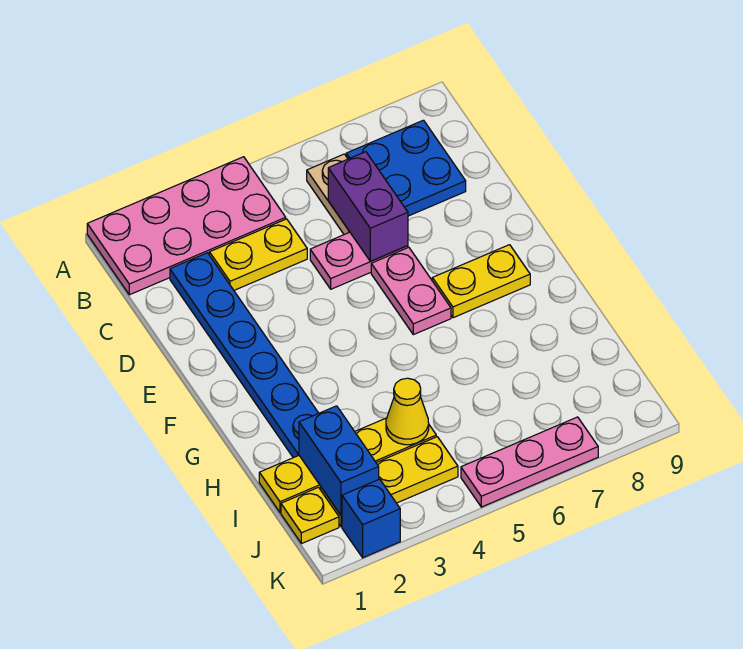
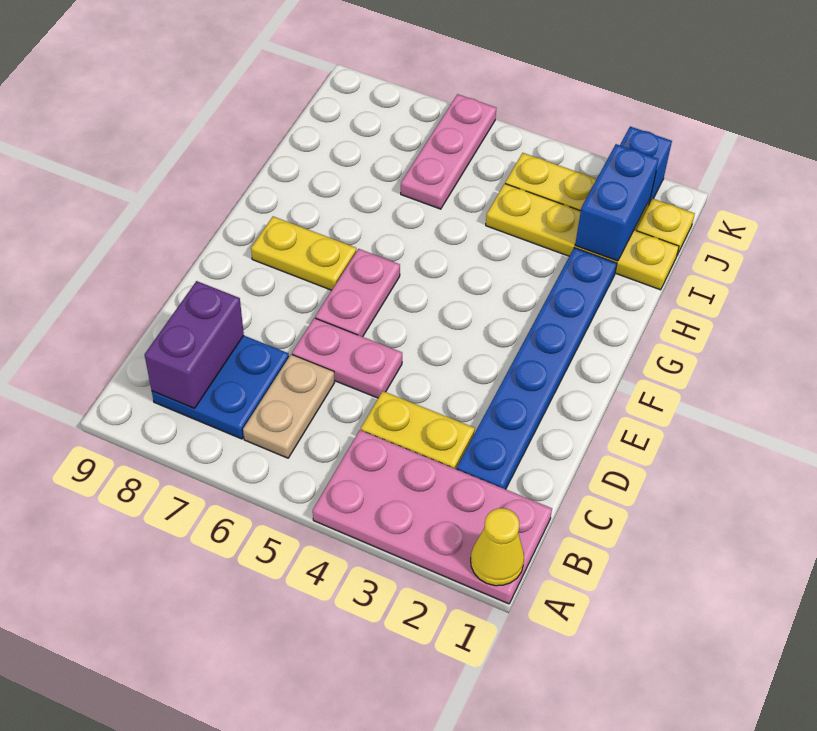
purple brick C6:D6 level 2 -> purple brick B8:C8 level 2
yellow cone I4 level 2 -> yellow cone A1 level 2
pink plate K5:K7 level 1 -> pink plate I6:K6 level 1

